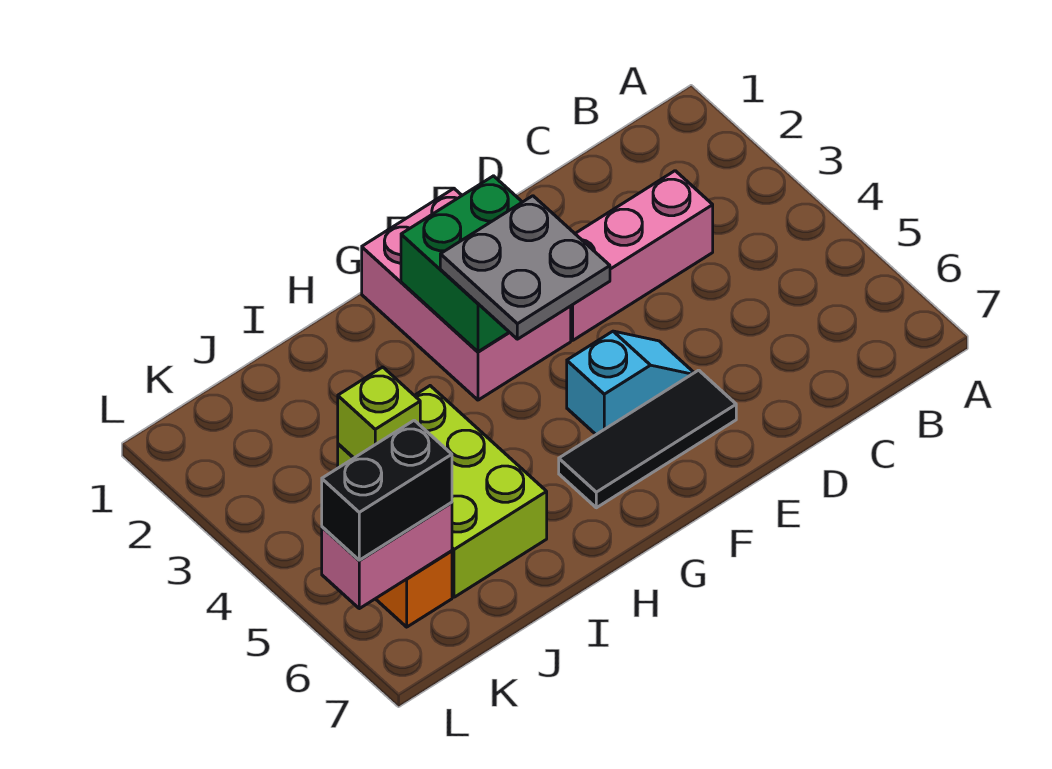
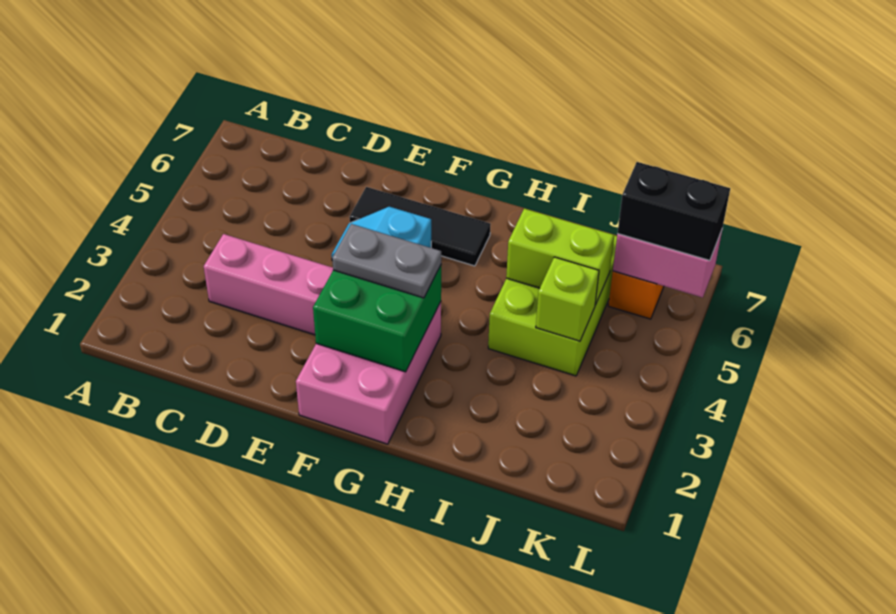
grey plate F3:G4 level 3 -> grey plate F3:G3 level 3
none -> lime brick I5:J5 level 2

